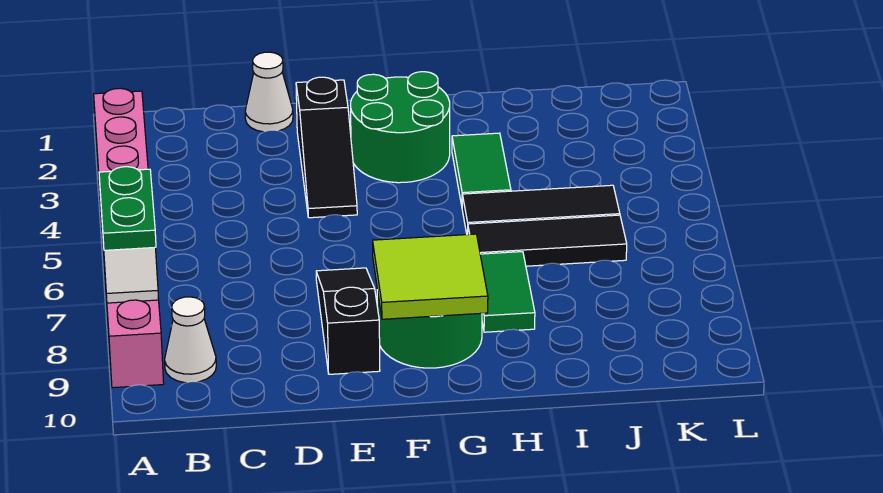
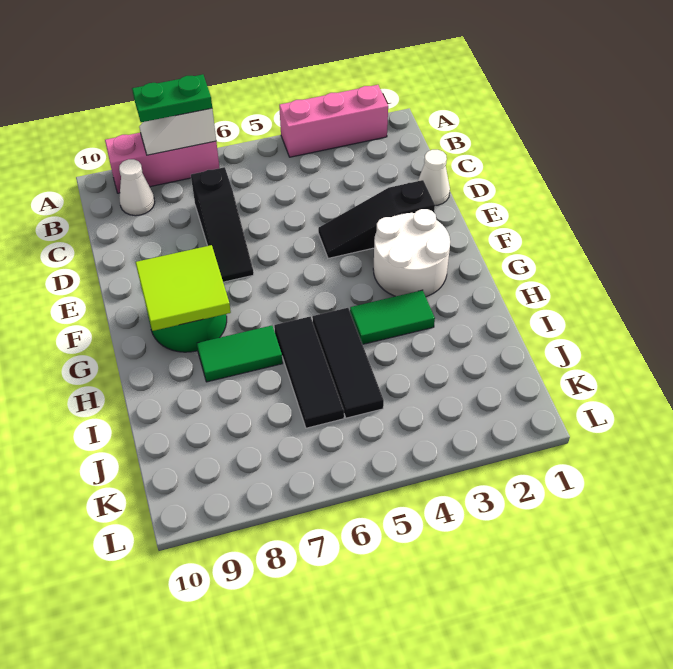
black slope E7:E9 level 1 top 9 -> black slope C7:E7 level 1 top C
green round brick F2:G3 level 1 -> white round brick F2:G3 level 1

